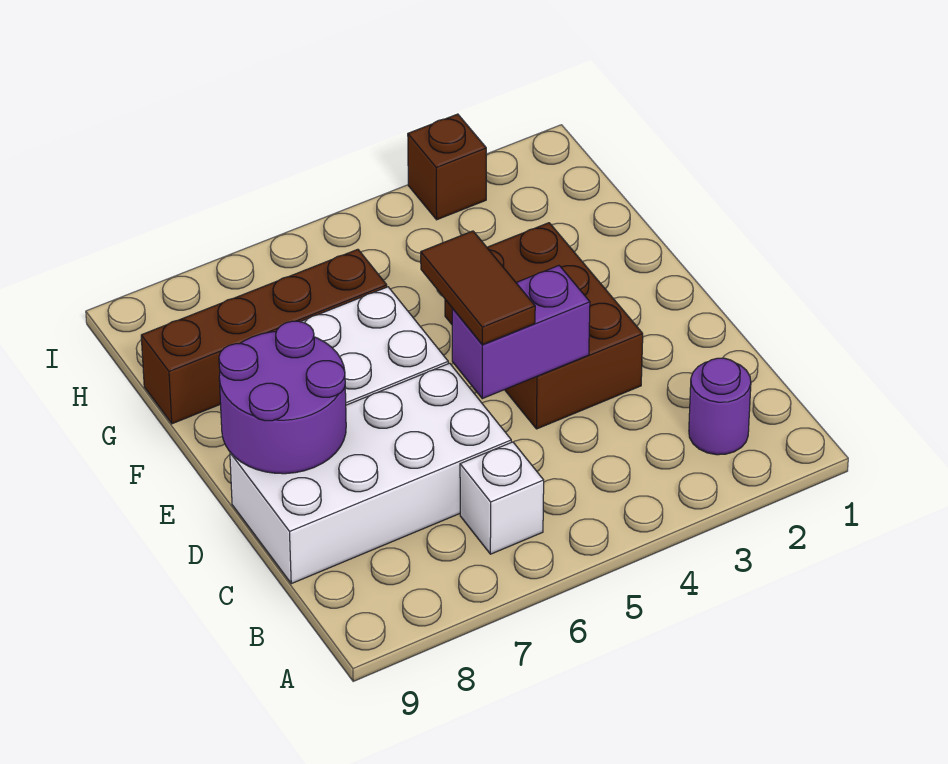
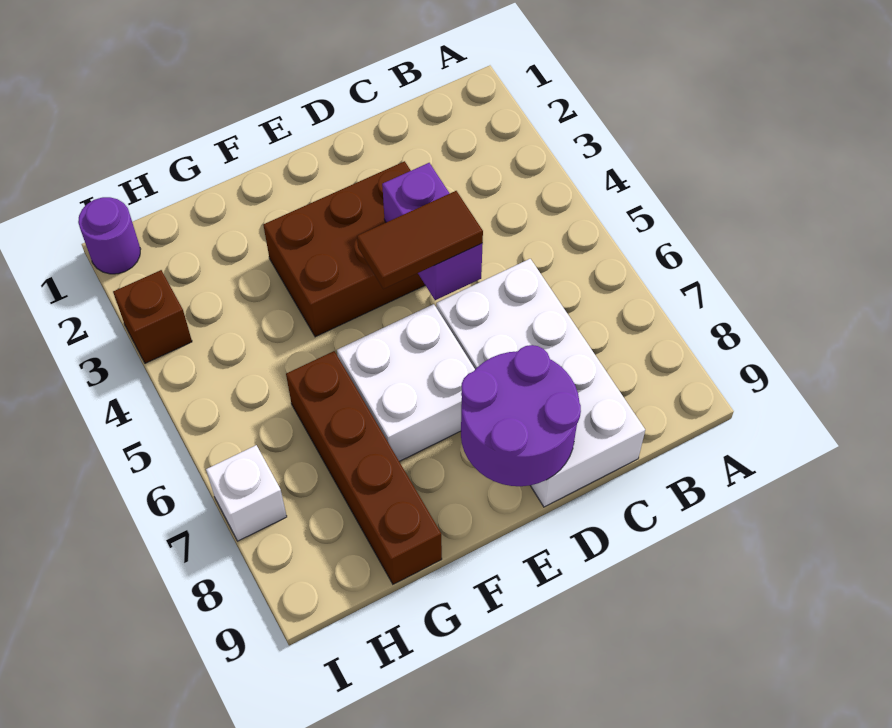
purple round brick B2 level 1 -> purple round brick I1 level 1
white brick B6 level 1 -> white brick I7 level 1

